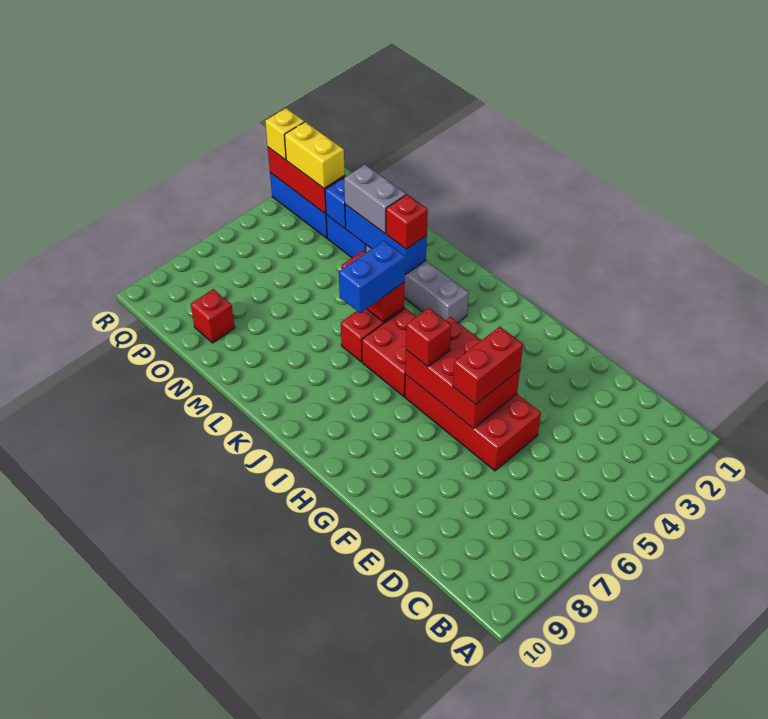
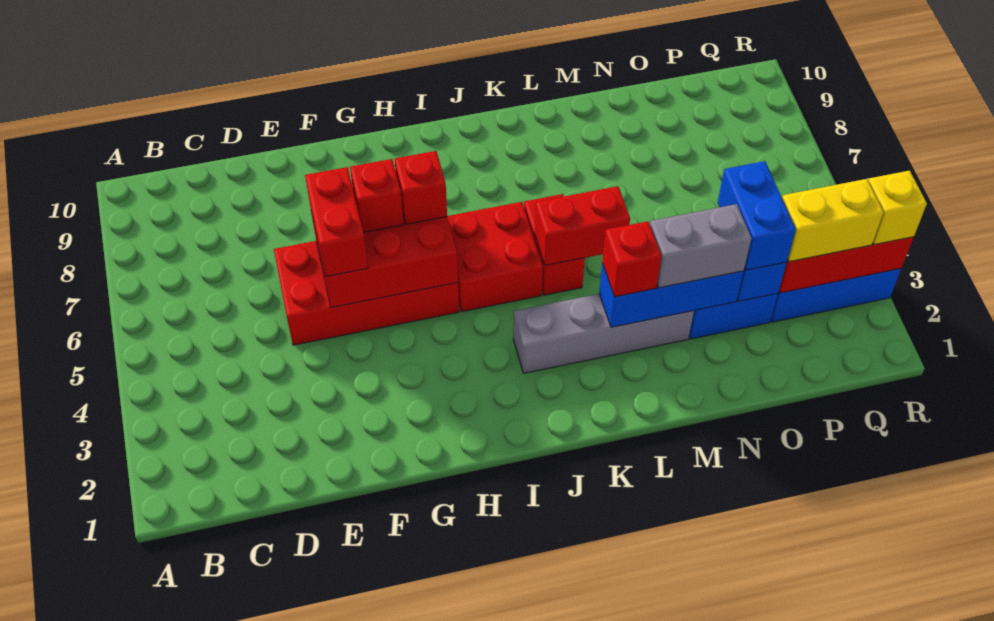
blue brick K5:K6 level 3 -> blue brick O3:O4 level 3
red brick O9 level 1 -> red brick G6 level 3

